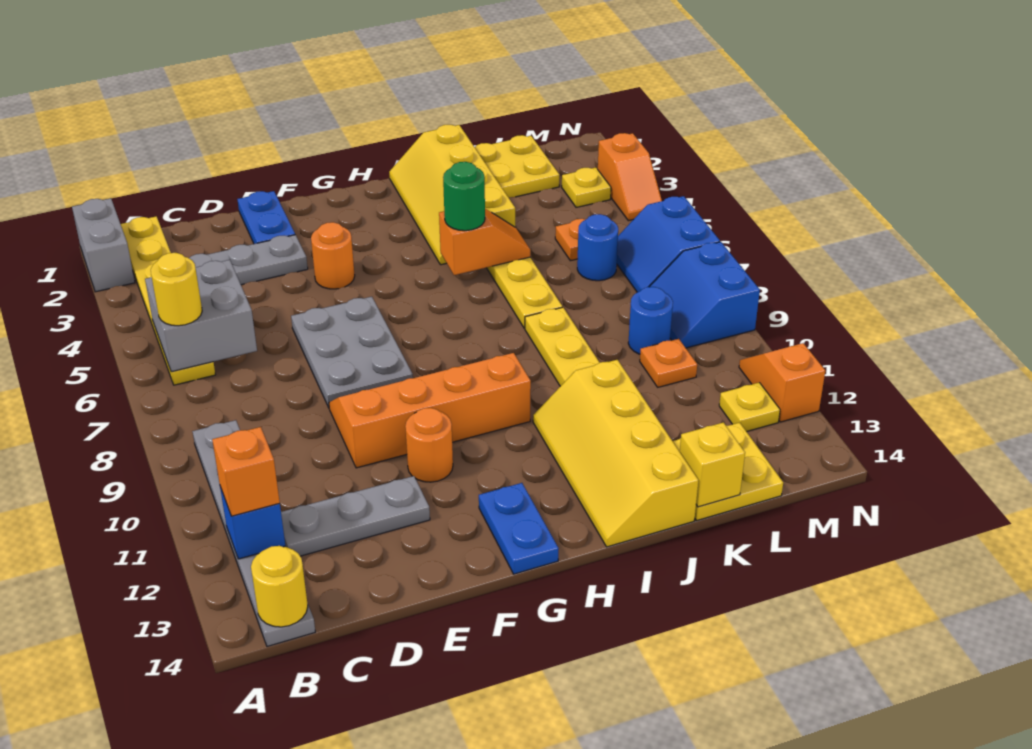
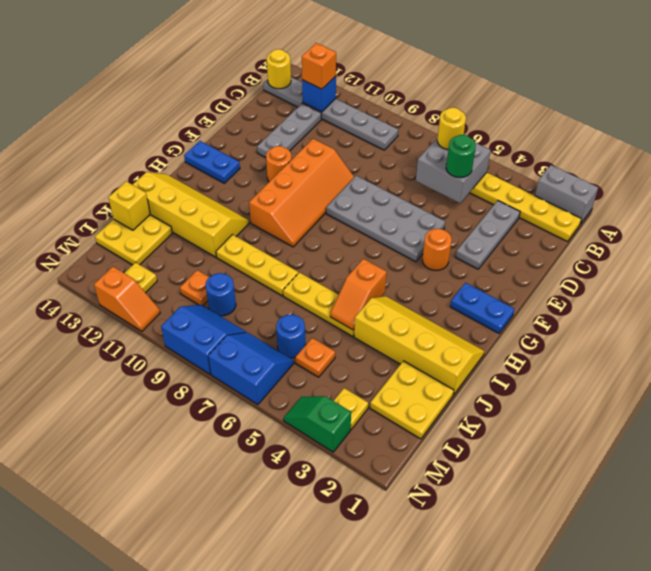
blue plate E1:E2 level 1 -> blue plate G1:G2 level 1
grey plate E6:F8 level 1 -> grey plate E5:F8 level 1
green round brick I5 level 3 -> green round brick C5 level 3
orange slope N3:N4 level 1 top 3 -> green slope N3:N4 level 1 top 3

